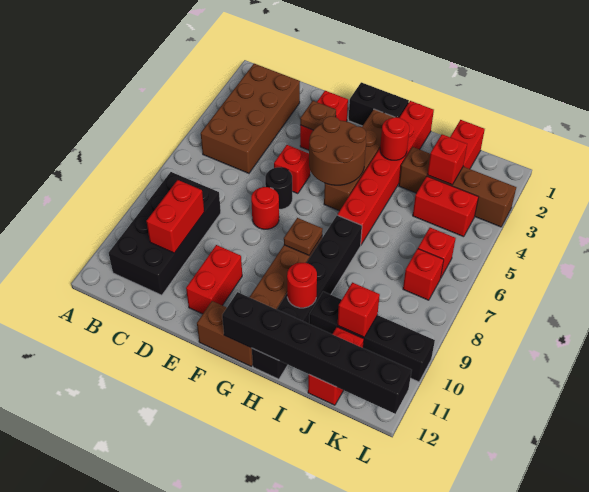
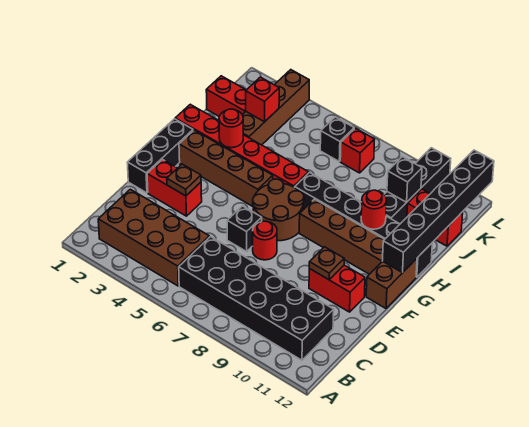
black brick B8:C11 level 1 -> black brick B6:C11 level 1
red brick C9:C10 level 2 -> none
red brick E5 level 1 -> none
black round brick E6 level 1 -> black brick E6 level 1
black brick F1:G1 level 1 -> black brick E1:G1 level 1
brown round brick F4:G5 level 2 -> brown round brick F6:G7 level 1
brown plate G8 level 2 -> brown plate E10 level 2
red brick J4:K4 level 1 -> none
red brick J10 level 2 -> black brick J10 level 2
red brick K6 level 1 -> black brick K6 level 1

